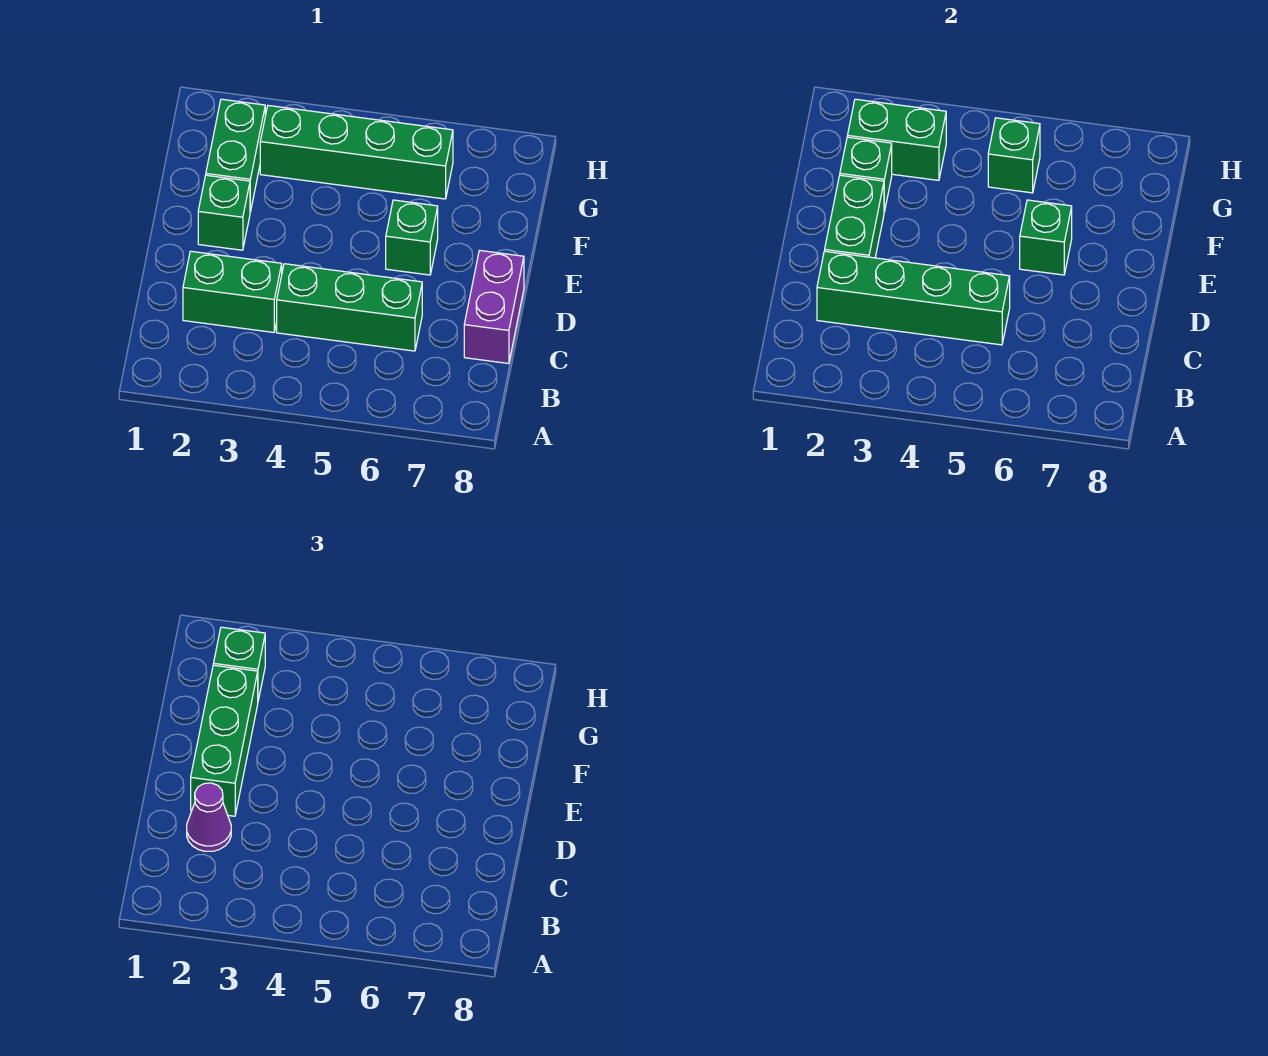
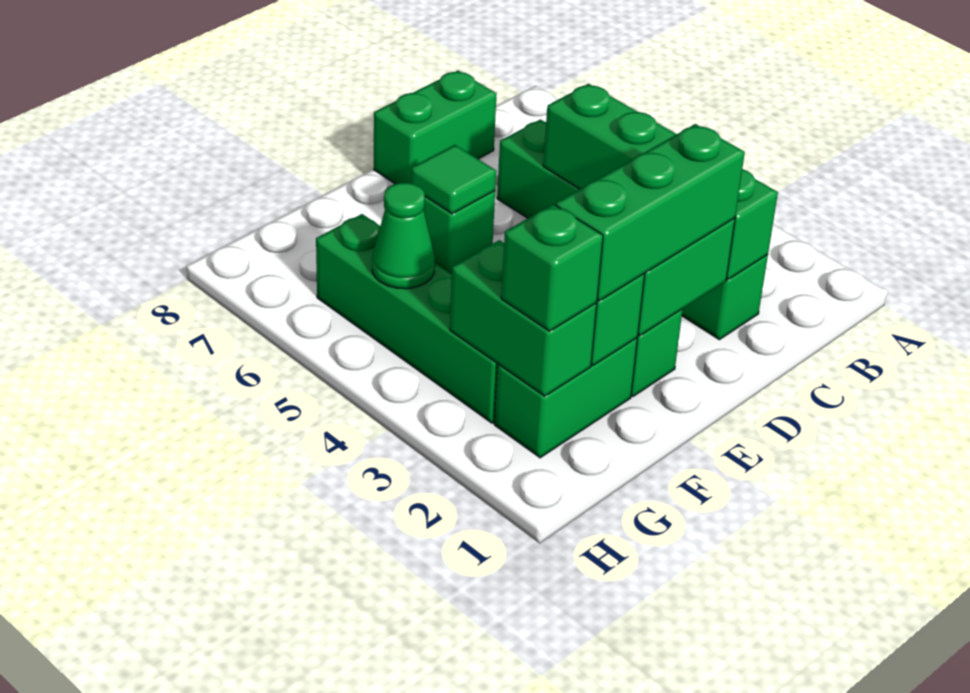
purple cone C2 level 3 -> none
purple brick C8:D8 level 1 -> green brick C8:D8 level 1
green brick E6 level 2 -> green tile E6 level 2
green brick G5 level 2 -> green cone G5 level 2

